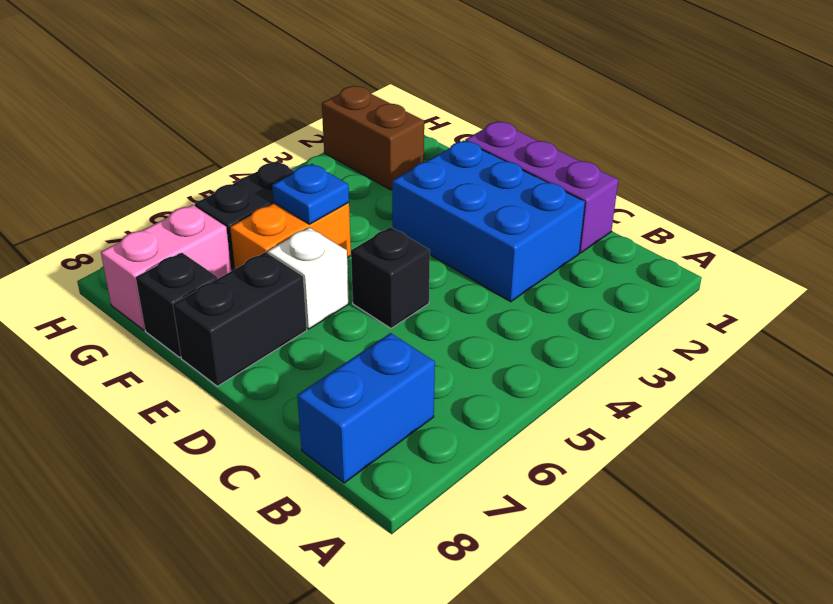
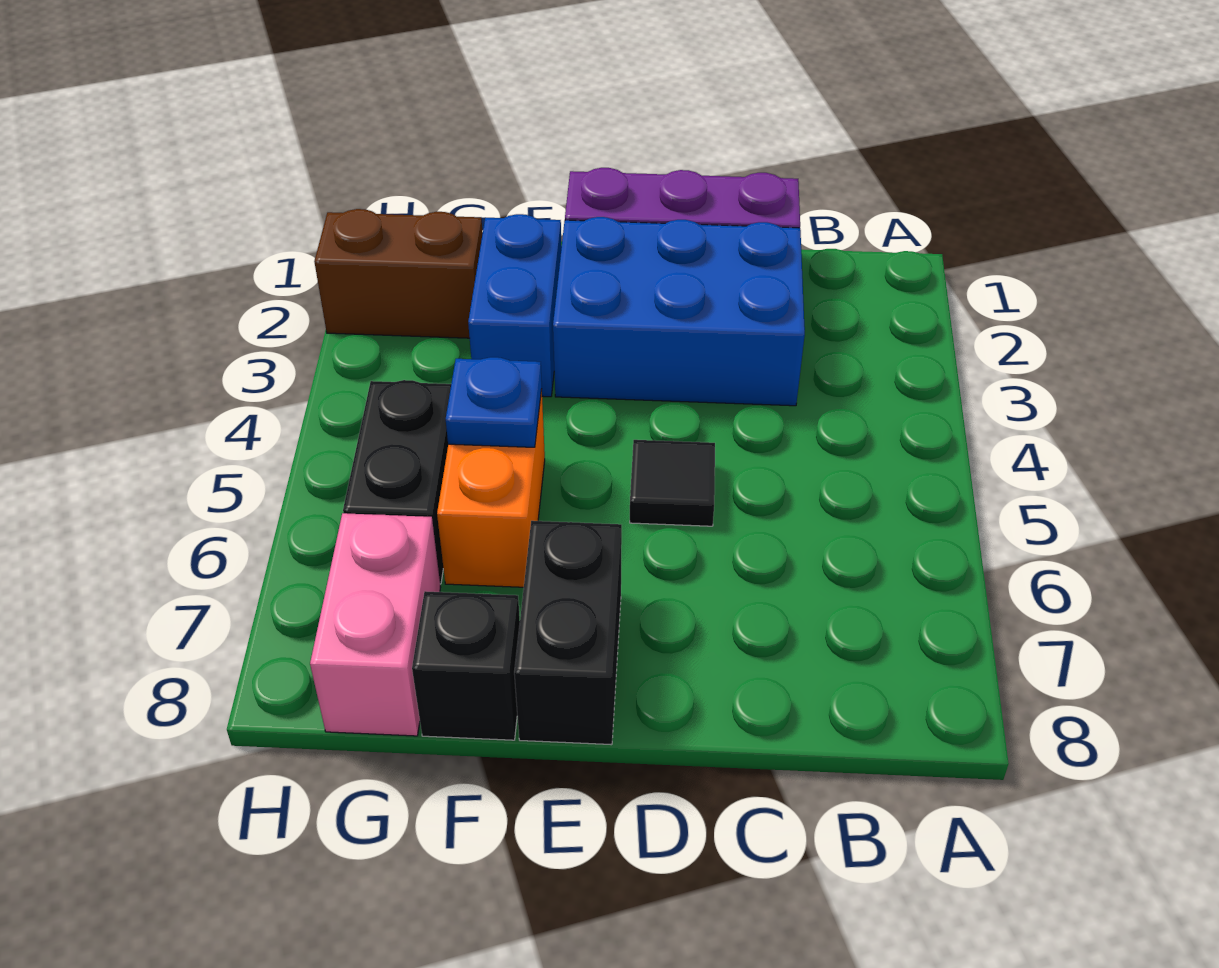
blue brick B7:B8 level 1 -> blue brick F2:F3 level 1
black brick D5 level 1 -> black tile D5 level 1
white brick E6 level 1 -> none

